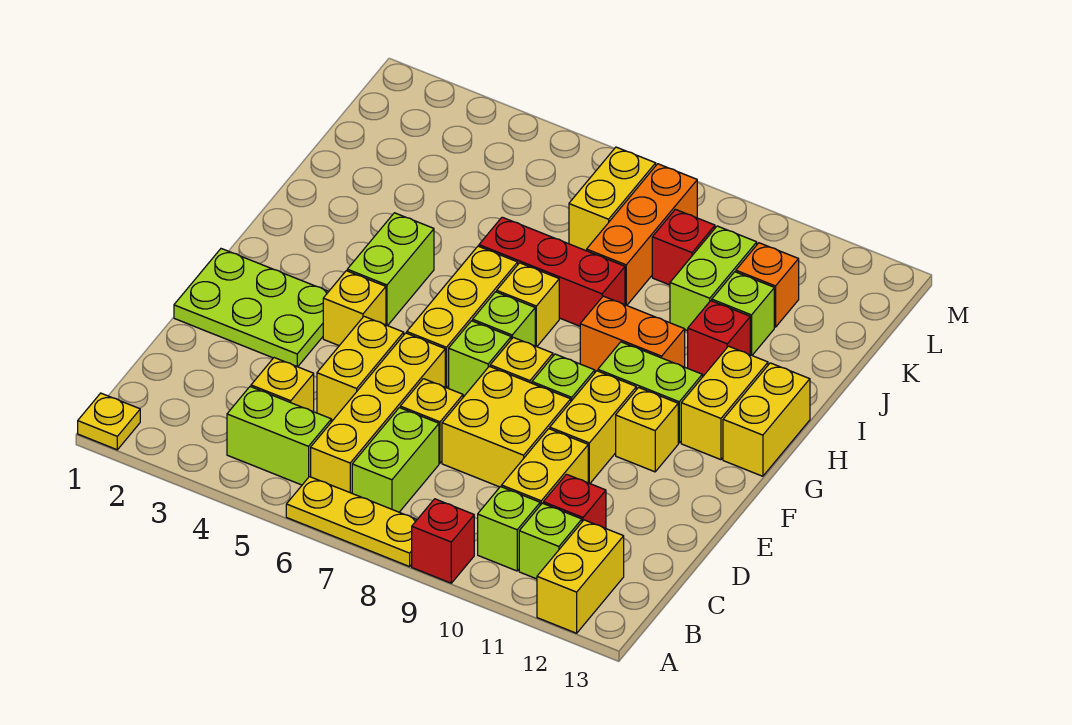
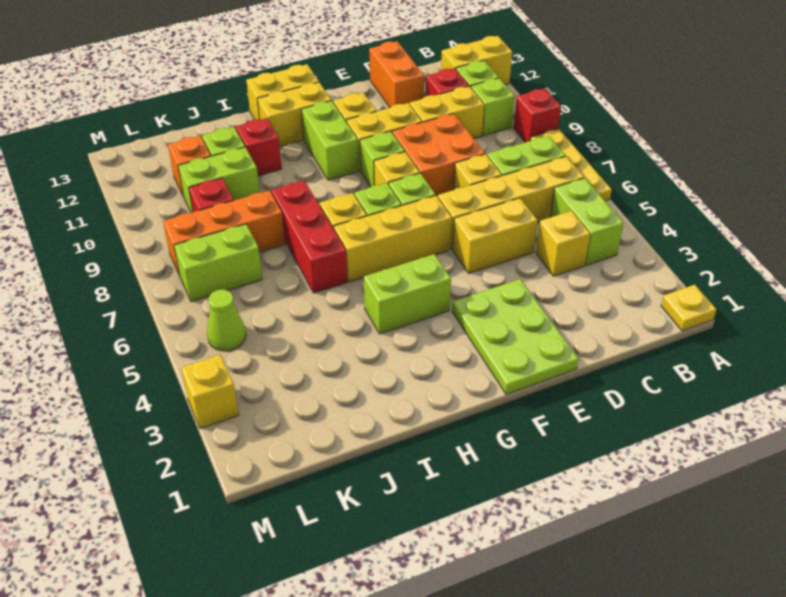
yellow brick D8:E9 level 1 -> orange brick D8:E9 level 1
yellow brick F4 level 1 -> yellow brick M3 level 1
orange brick H9:H10 level 1 -> orange brick D12:D13 level 1
yellow brick K7:L7 level 1 -> lime brick K7:L7 level 1
none -> lime cone L5 level 1

